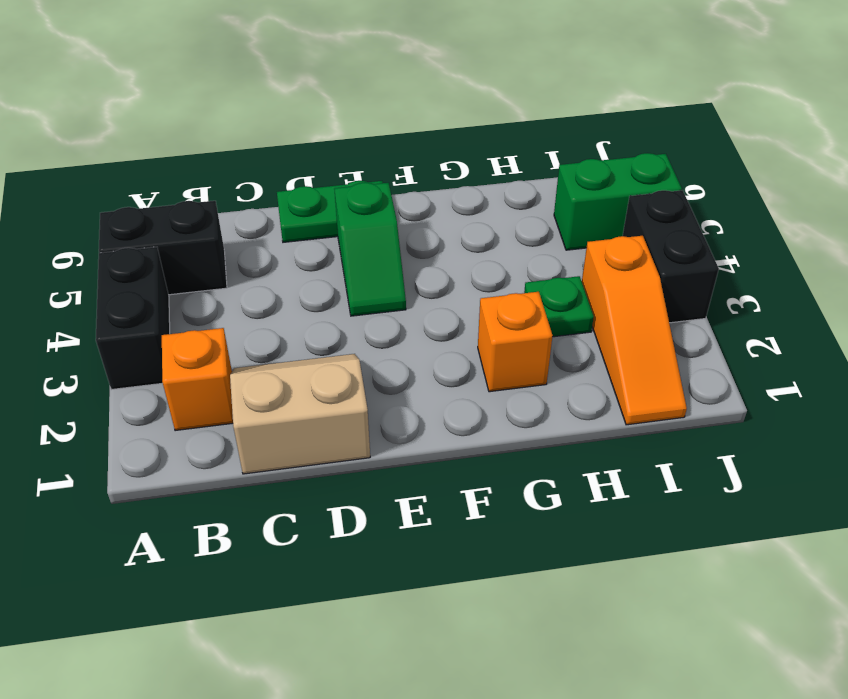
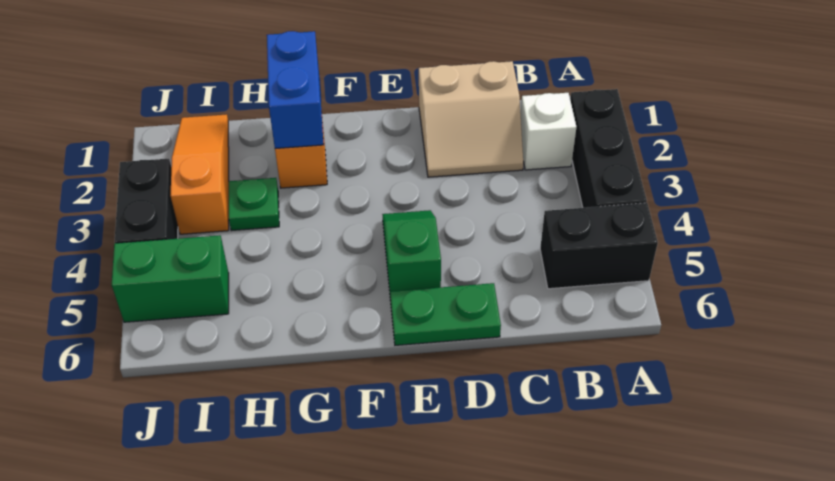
black brick A3:A4 level 1 -> black brick A2:A4 level 1
orange brick B2 level 1 -> white brick B2 level 1
none -> blue brick G1:G2 level 2

